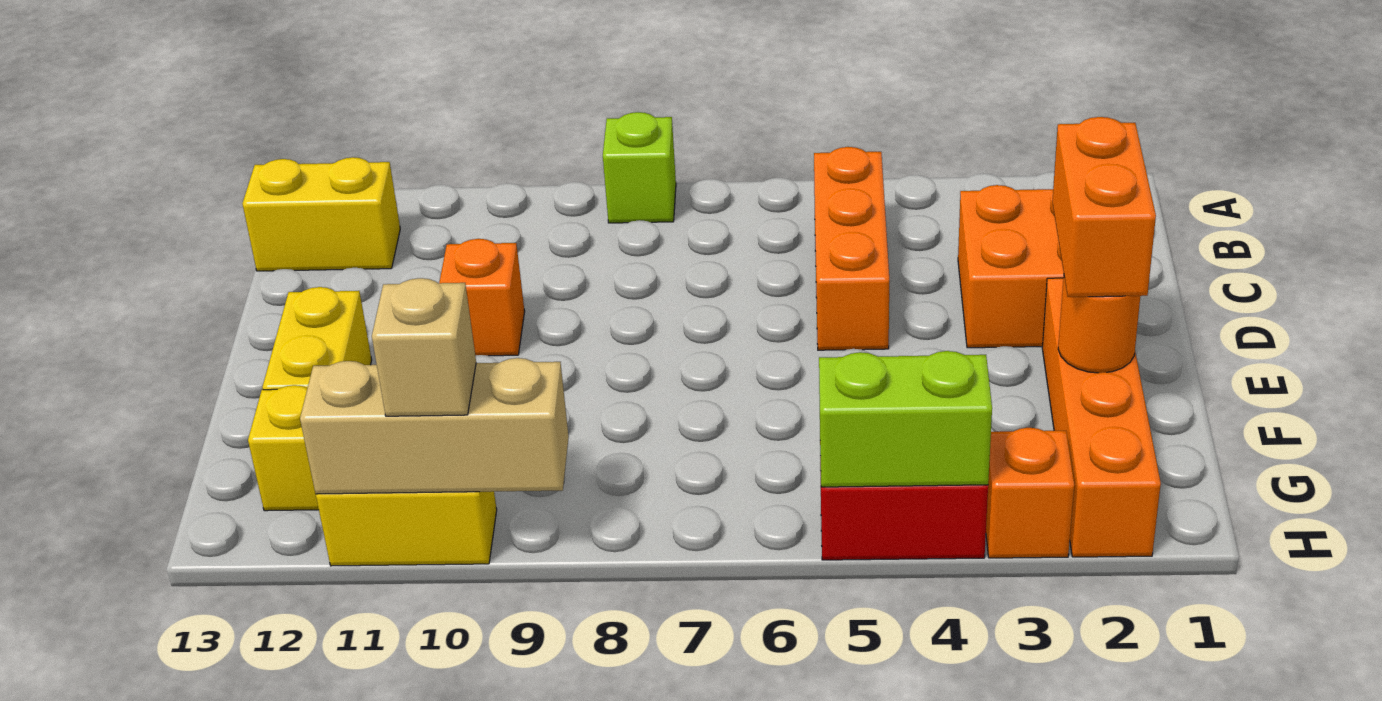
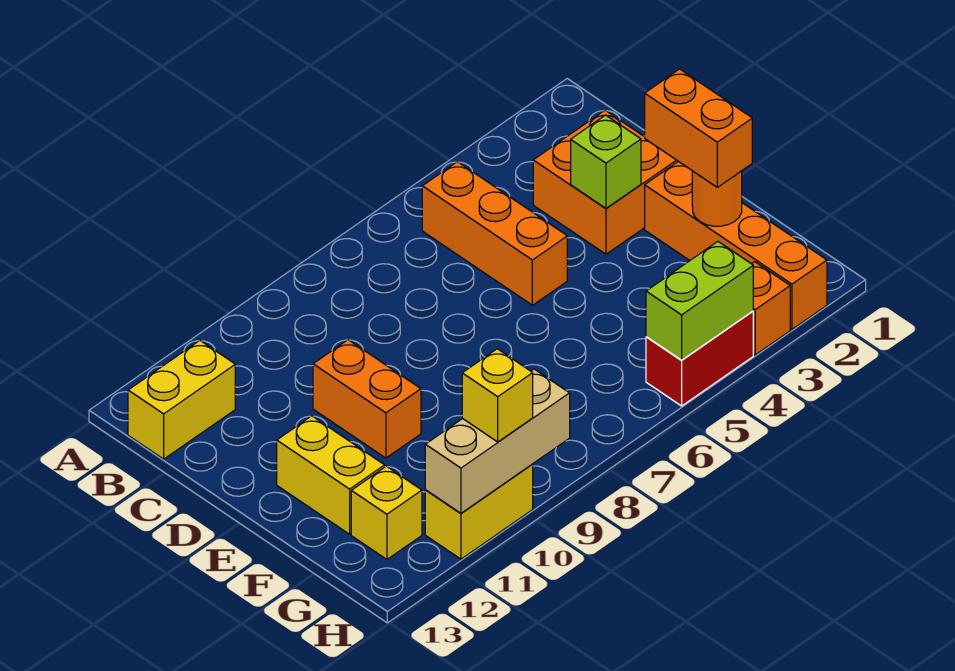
lime brick A8 level 1 -> lime brick D3 level 2
orange brick D10 level 1 -> orange brick D10:E10 level 1
tan brick H10 level 3 -> yellow brick H10 level 3

